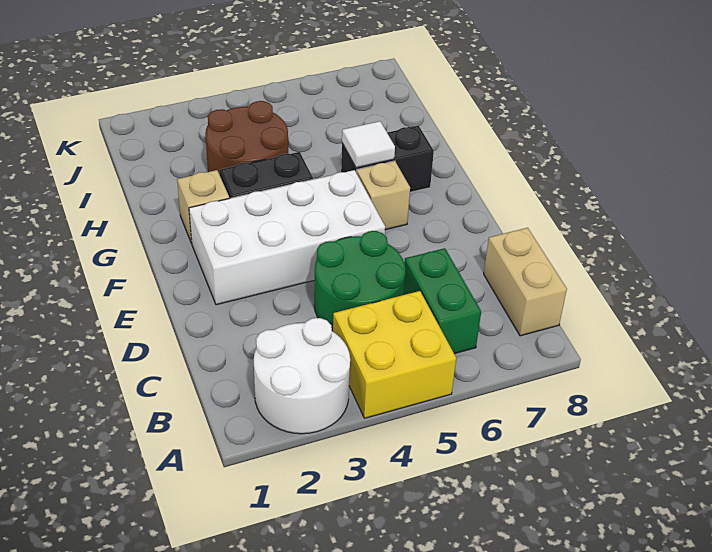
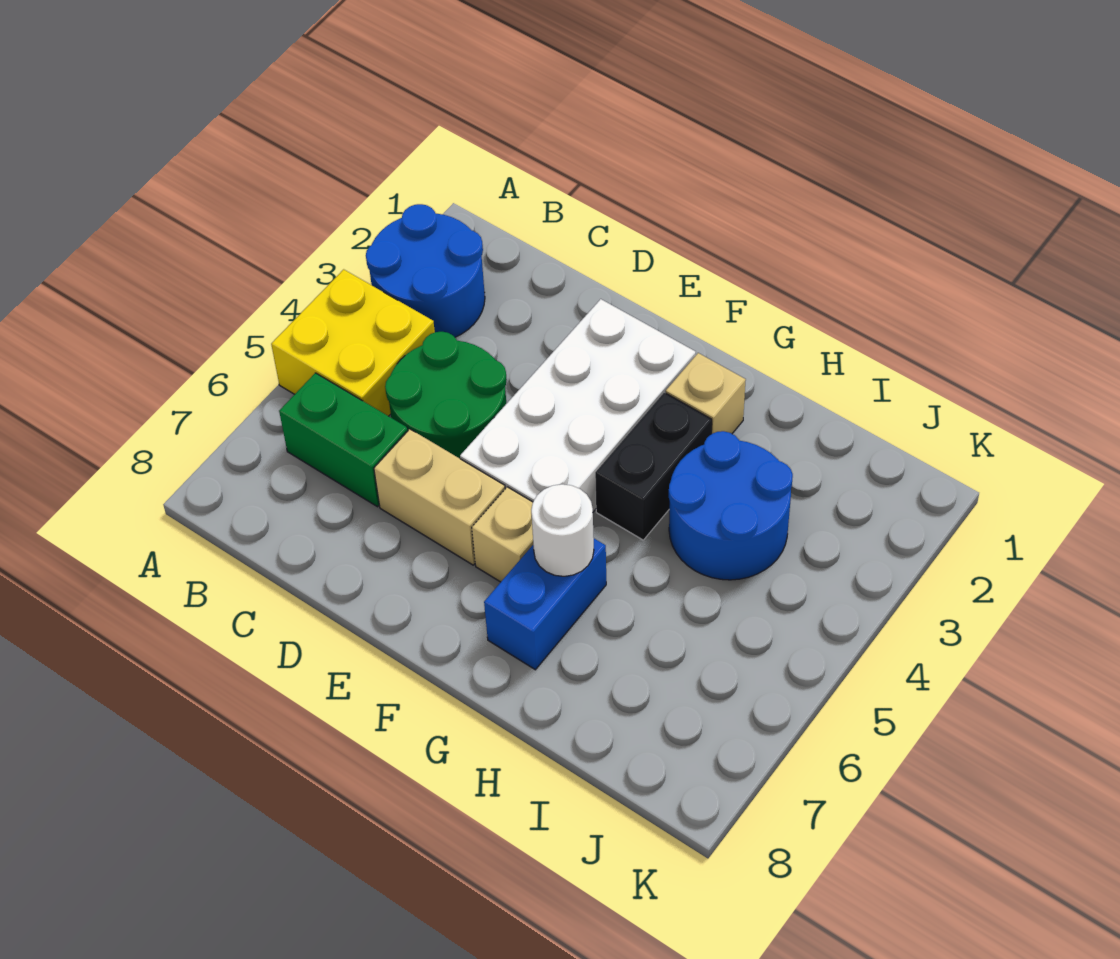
white round brick A2:B3 level 1 -> blue round brick A2:B3 level 1
tan brick B8:C8 level 1 -> tan brick D6:E6 level 1
black brick G6:G7 level 1 -> blue brick G6:G7 level 1
white tile G6 level 2 -> white round brick G6 level 2
brown round brick H3:I4 level 1 -> blue round brick H3:I4 level 1

